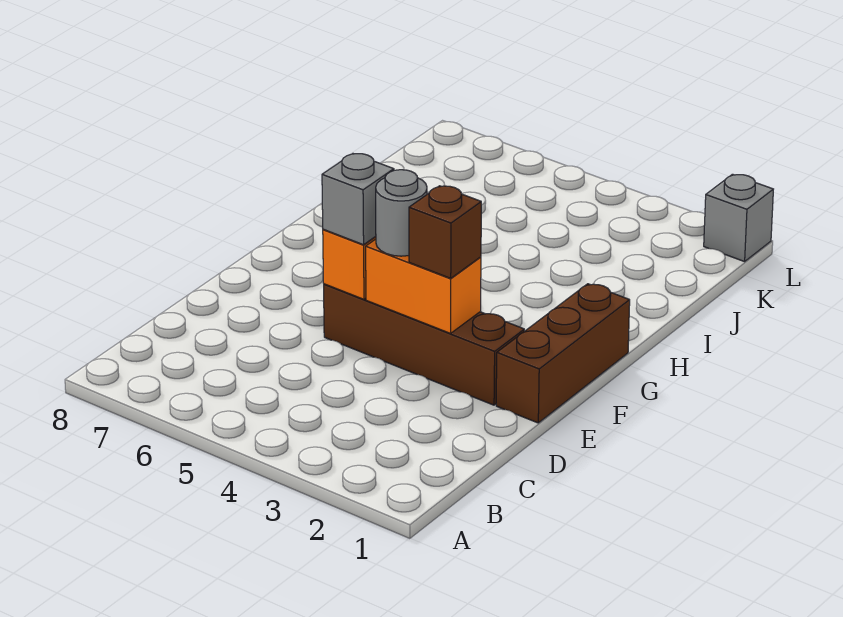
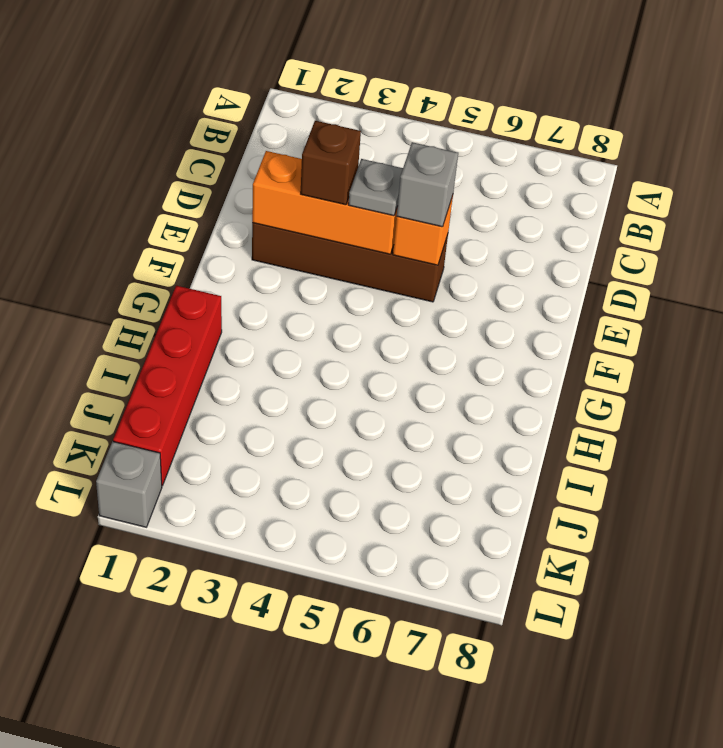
brown brick E1:G1 level 1 -> none
orange brick E3:E4 level 2 -> orange brick E2:E4 level 2
grey round brick E4 level 3 -> grey plate E4 level 3
none -> red brick H1:K1 level 1

